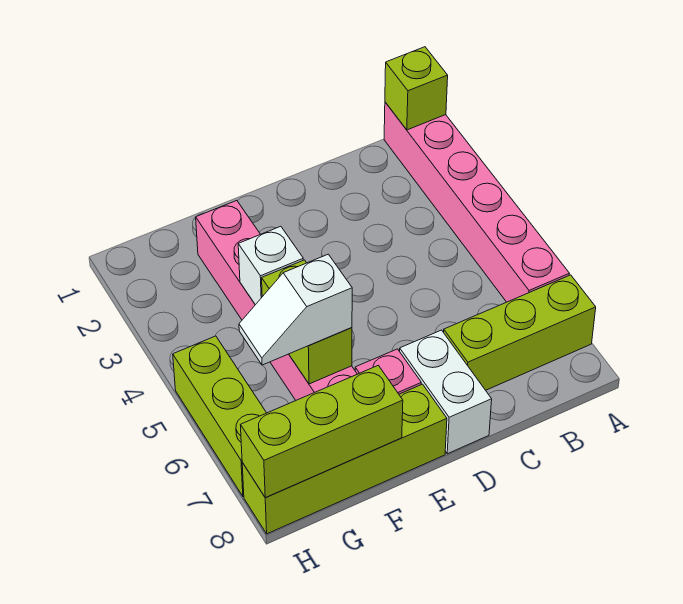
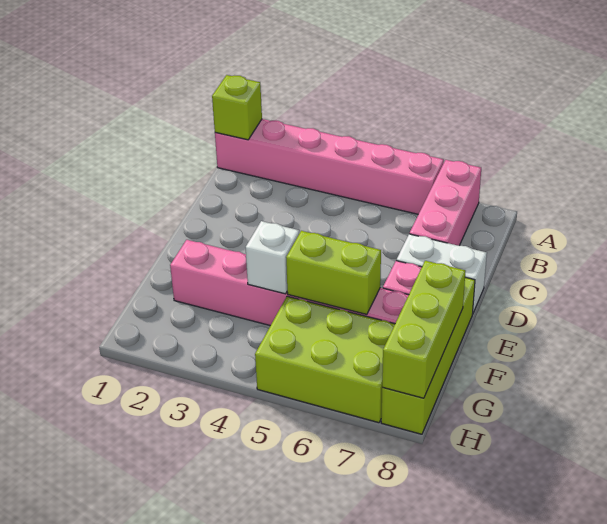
lime brick A7:C7 level 1 -> pink brick A7:C7 level 1
white slope F6:G6 level 3 top F -> none
lime brick H5:H7 level 1 -> lime brick G5:H7 level 1

